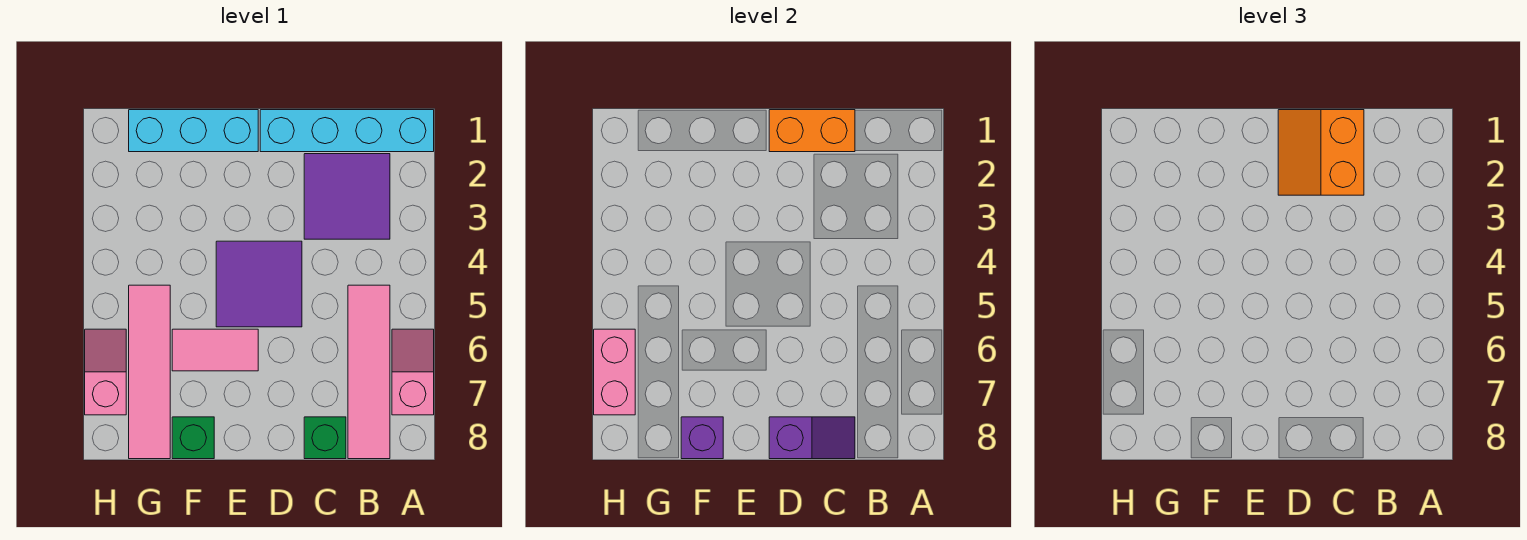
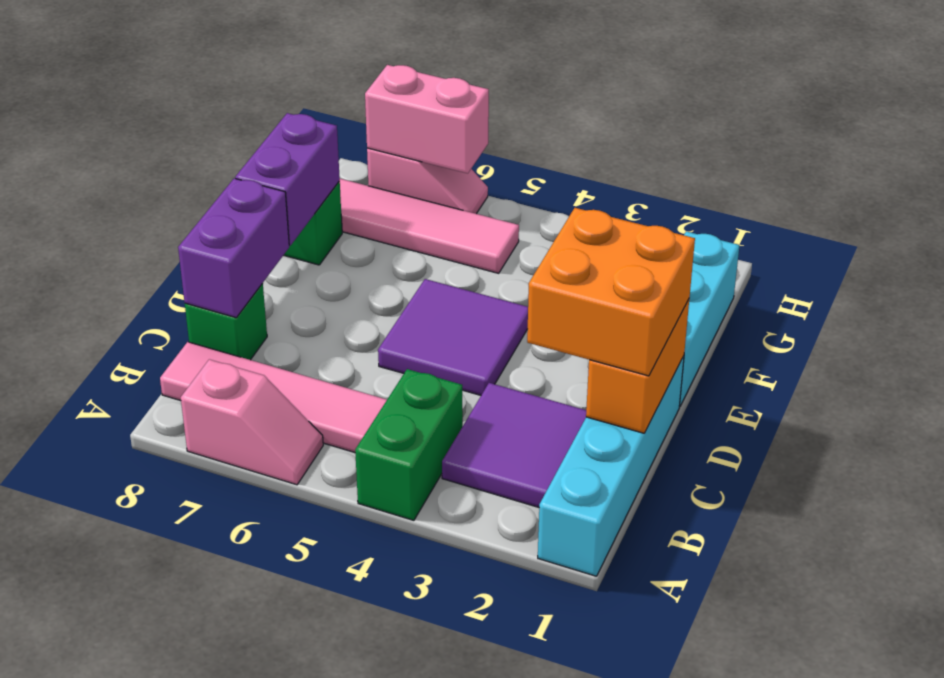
none -> green brick A4:B4 level 1
orange slope C1:D2 level 3 top C -> orange brick C1:D2 level 3
purple slope C8:D8 level 2 top D -> purple brick C8:D8 level 2
pink tile E6:F6 level 1 -> none
purple brick F8 level 2 -> purple brick E8:F8 level 2

